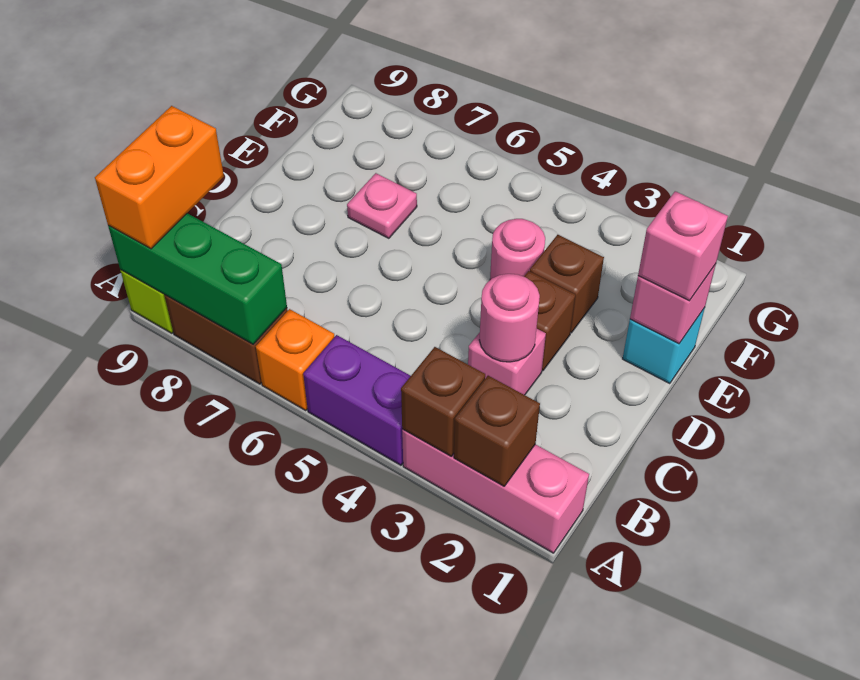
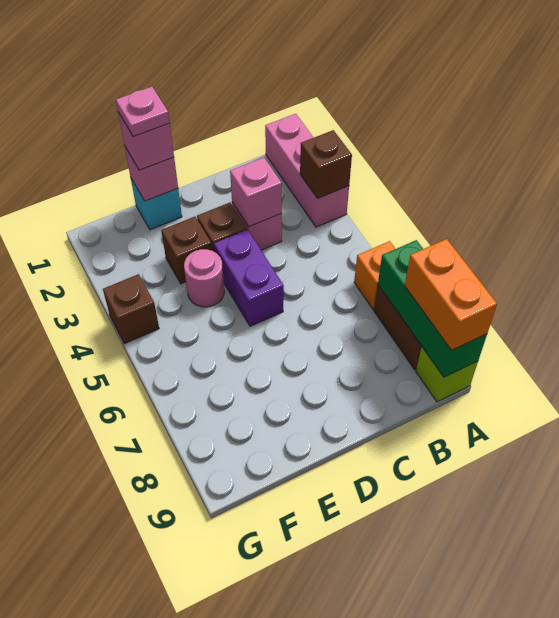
brown brick A2 level 2 -> brown brick G4 level 1
purple brick A4:A5 level 1 -> purple brick D4:D5 level 1
orange brick A9:B9 level 3 -> orange brick A8:A9 level 3
pink round brick C3 level 2 -> pink brick C3 level 2
pink plate E7 level 1 -> pink plate E1 level 4

